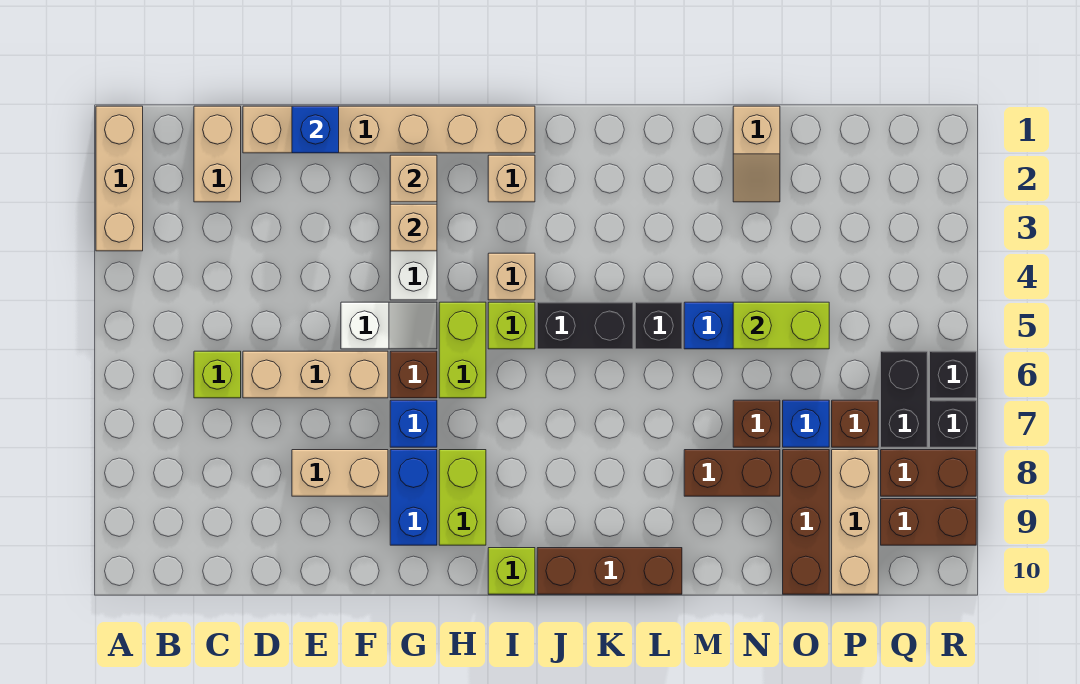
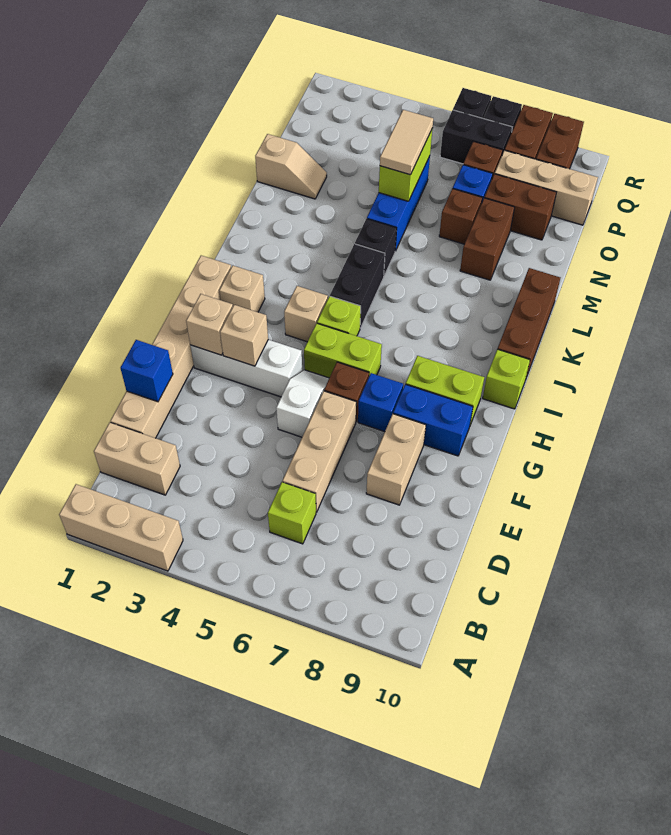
none -> tan tile N5:O5 level 3
brown brick O8:O10 level 1 -> brown brick O8:O9 level 1

